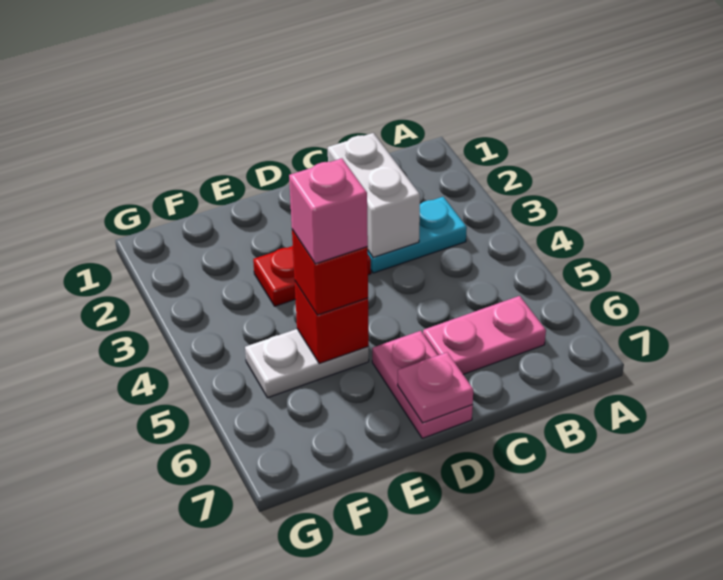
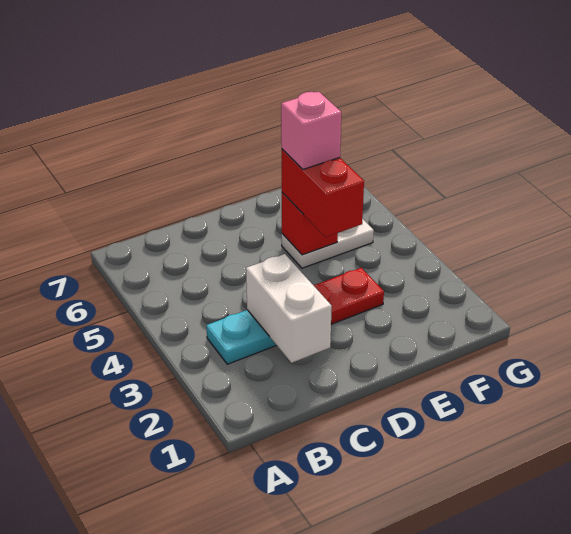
pink plate B6:C6 level 1 -> none
pink plate D6:D7 level 1 -> none
pink plate D7 level 2 -> none
red brick E5 level 3 -> red brick E4:E5 level 3

